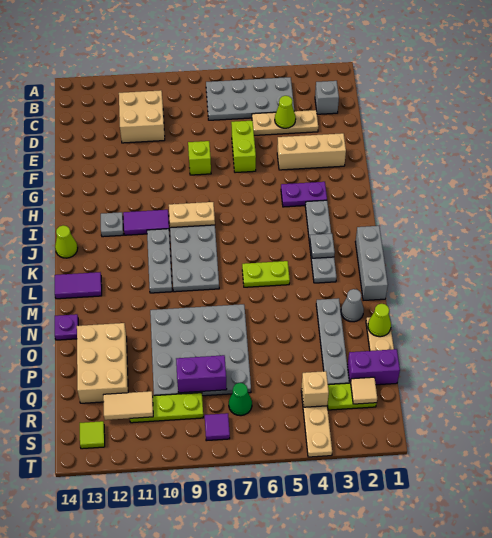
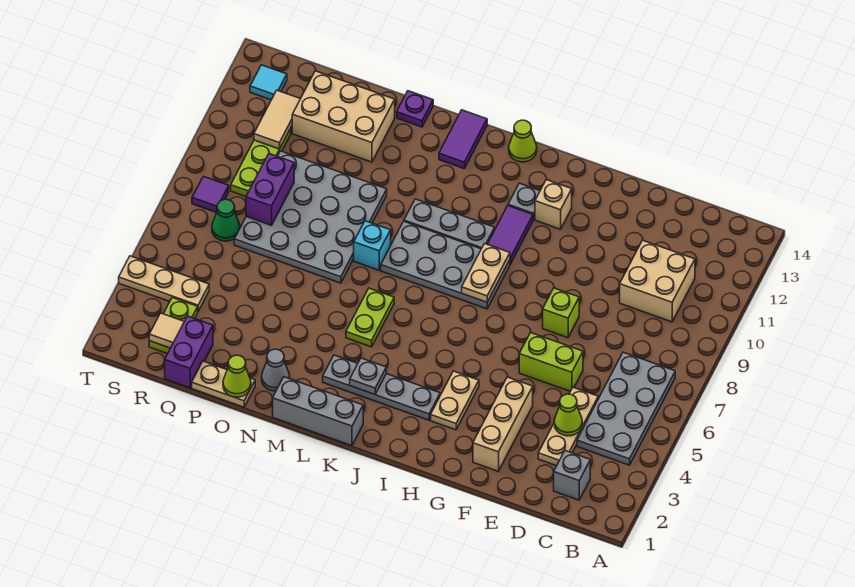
purple plate H3:H4 level 1 -> tan plate H3:H4 level 1
none -> cyan brick M8 level 1
grey plate N3:Q3 level 1 -> none
tan brick R4 level 2 -> tan brick H12 level 1
lime tile S13 level 1 -> cyan tile S13 level 1

